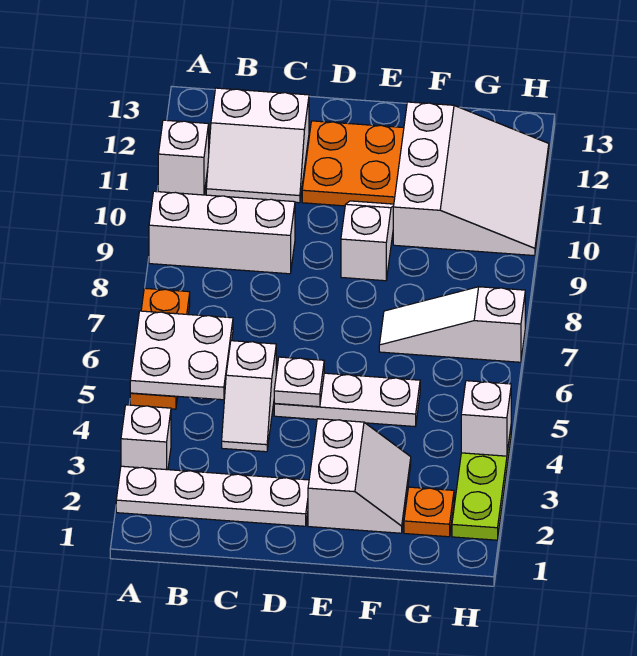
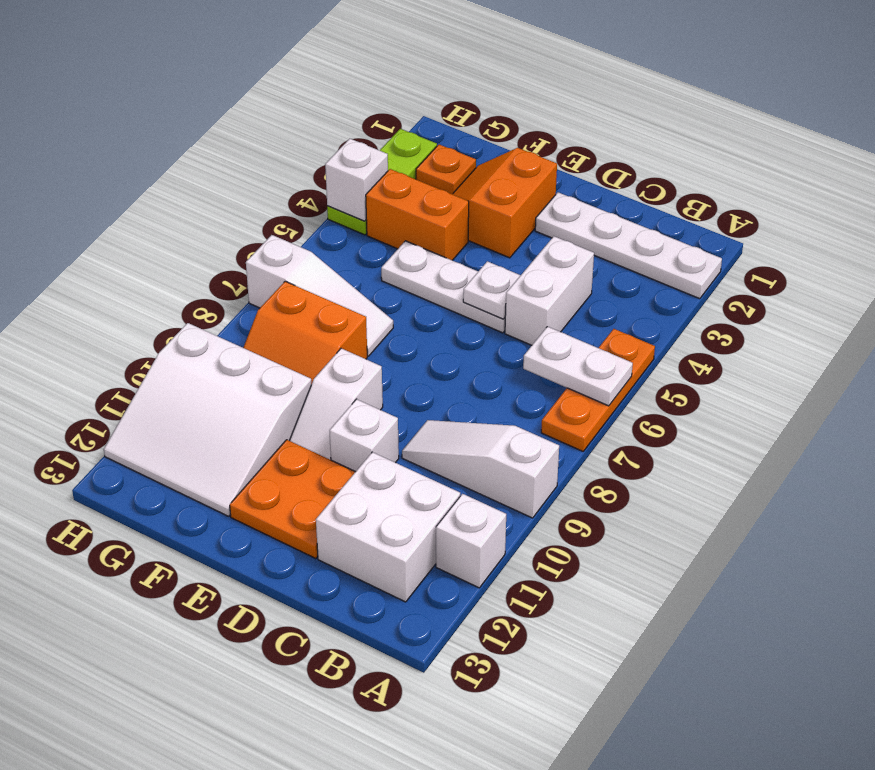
white brick A3 level 1 -> white brick D10 level 1
white plate A5:B6 level 2 -> white plate A6:B6 level 2
white brick A9:C9 level 1 -> white slope A9:C9 level 1 top A
white slope B11:C12 level 1 top 12 -> white brick B11:C12 level 1
white slope C4:C5 level 1 top 5 -> white brick C4:C5 level 1
white slope E2:F3 level 1 top E -> orange slope E2:F3 level 1 top E
none -> orange brick F4:G4 level 1
none -> orange slope F8:G9 level 1 top 8
white slope F10:H12 level 1 top F -> white slope F10:H12 level 1 top 10

